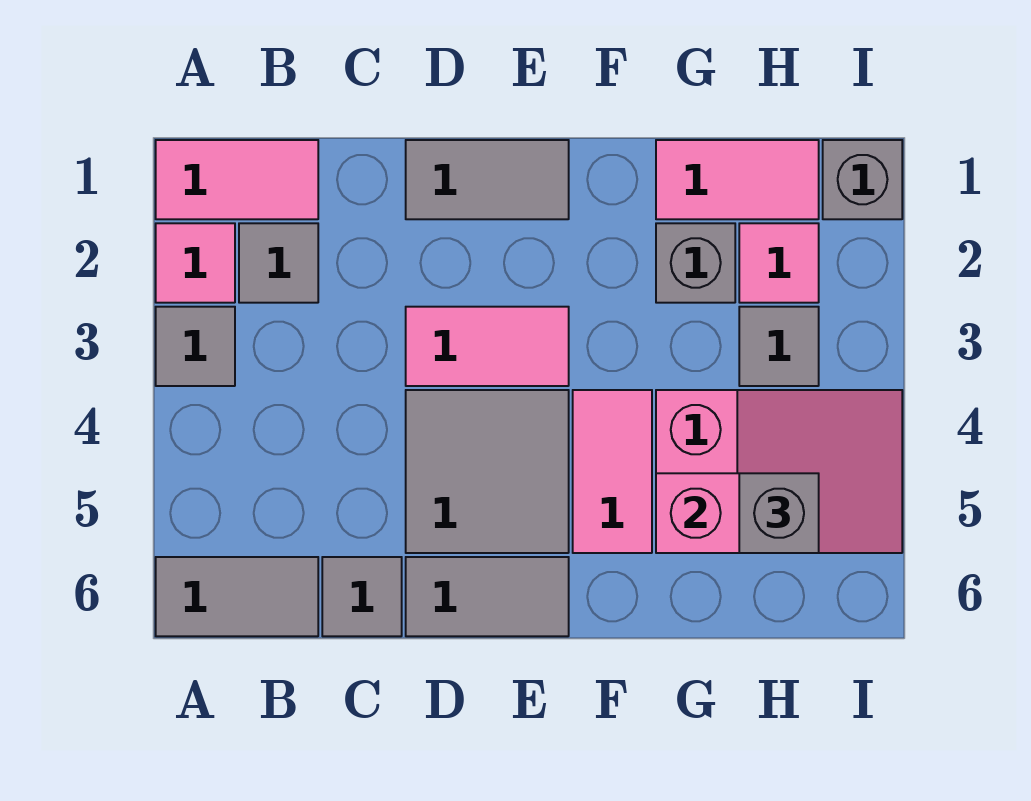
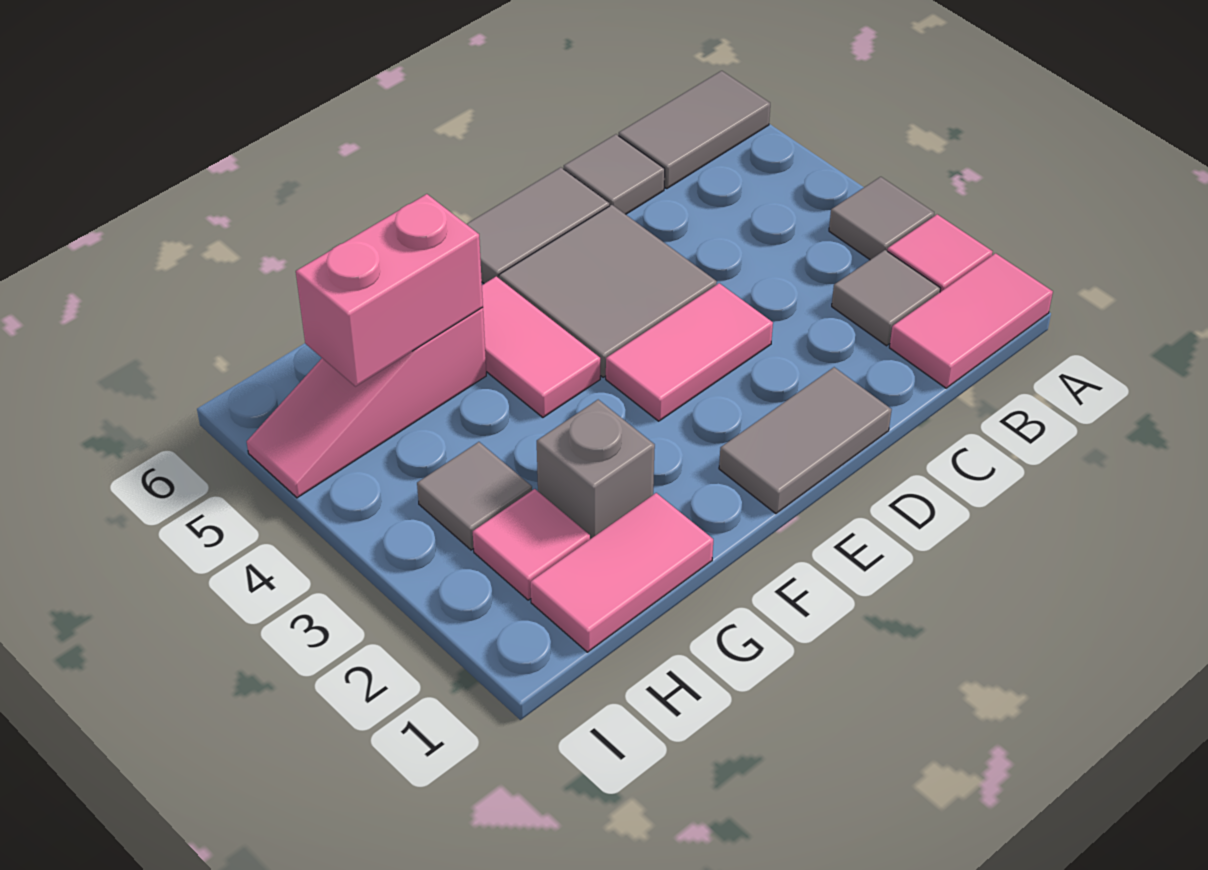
pink slope G4:I5 level 1 top G -> pink slope G5:I5 level 1 top G
grey brick H5 level 3 -> none
grey brick I1 level 1 -> none

